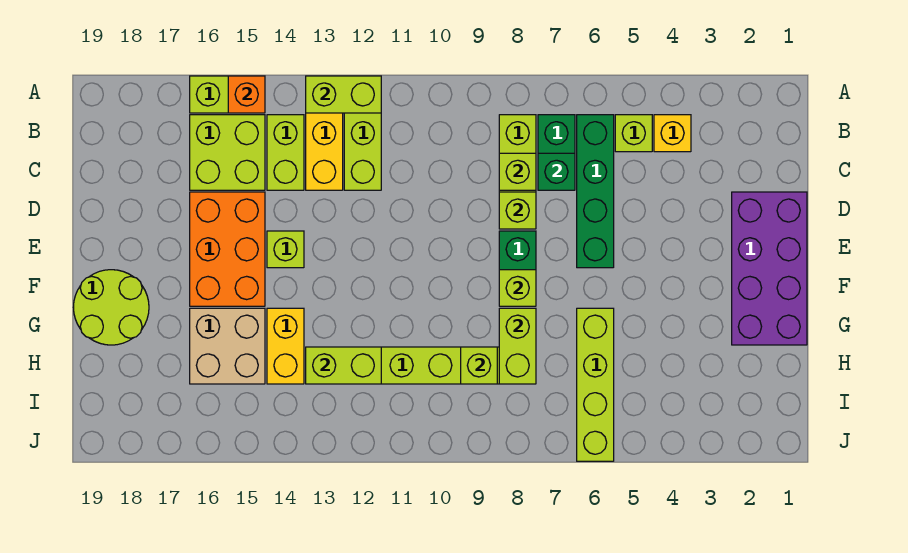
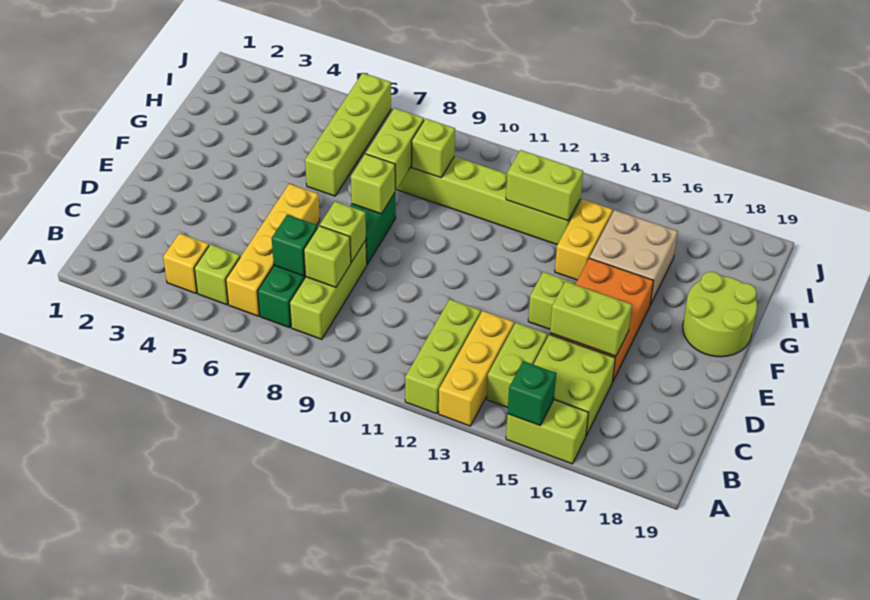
lime brick A12:A13 level 2 -> lime brick D15:D16 level 2
orange brick A15 level 2 -> green brick A15 level 2
green brick B6:E6 level 1 -> yellow brick B6:E6 level 1
purple brick D1:G2 level 1 -> none

